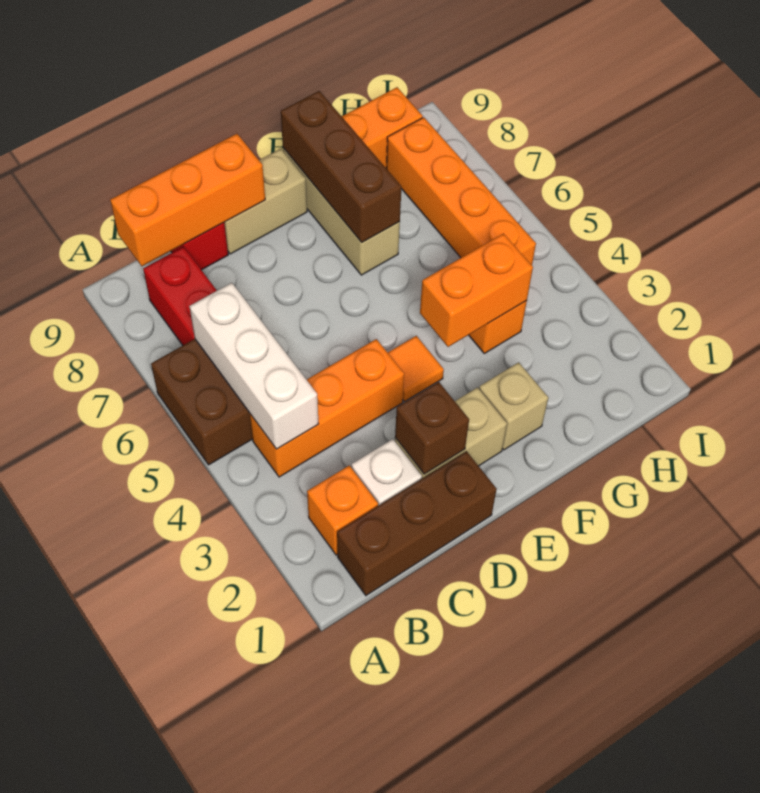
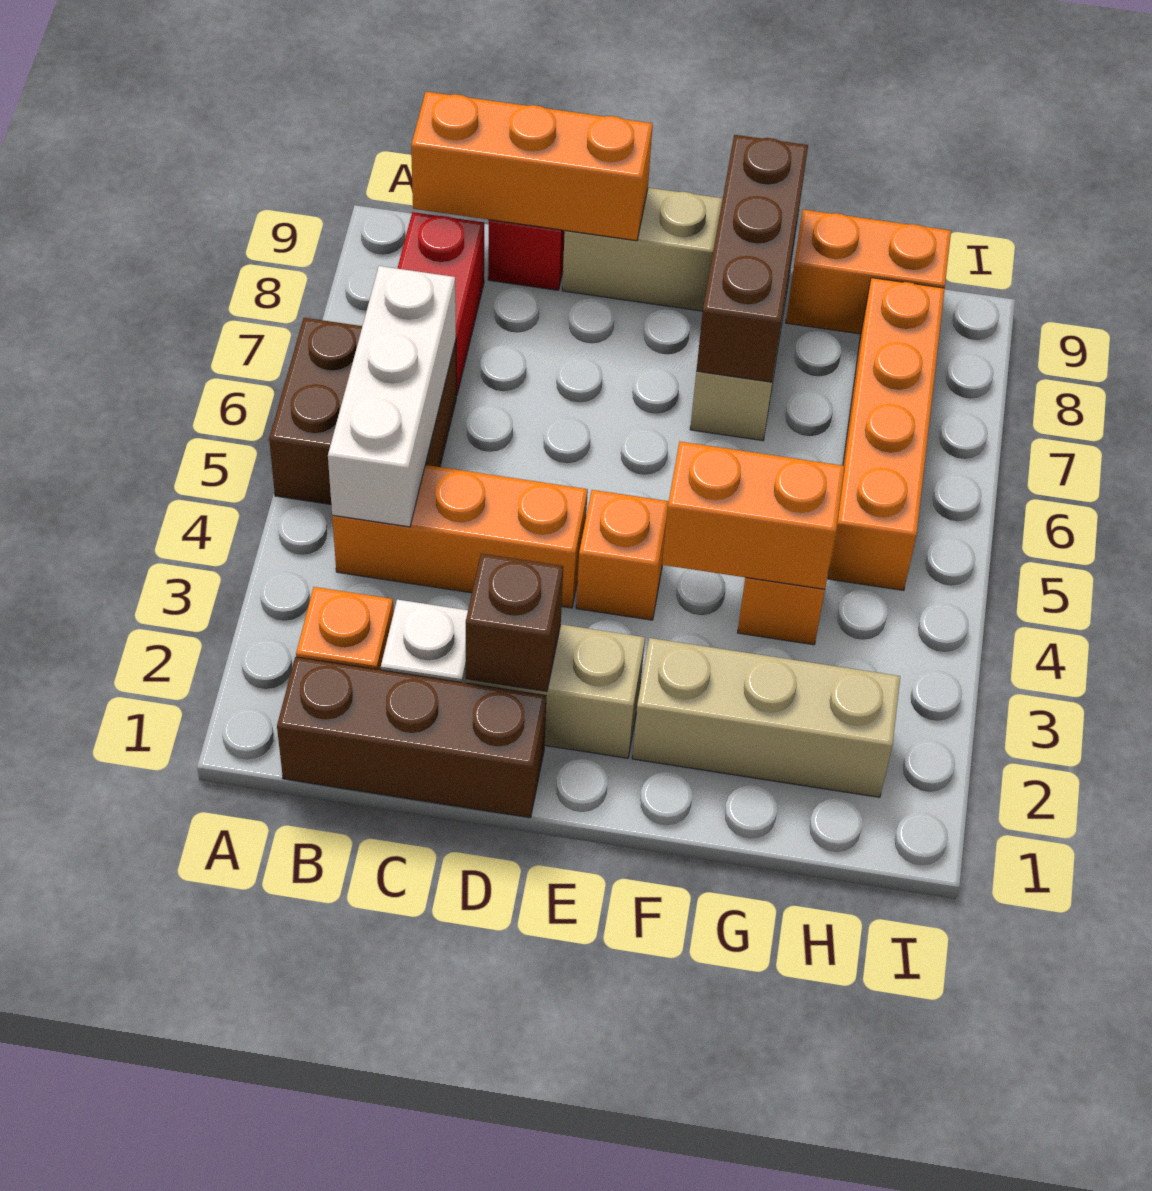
orange tile E4 level 1 -> orange brick E4 level 1
tan brick F2 level 1 -> tan brick F2:H2 level 1

